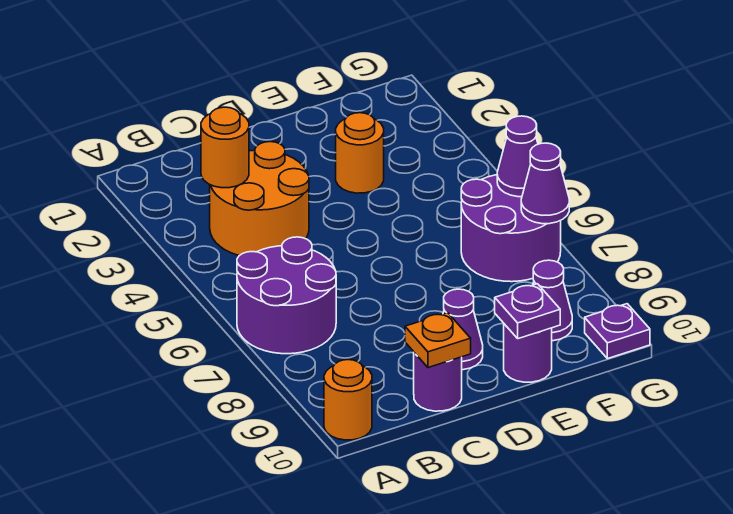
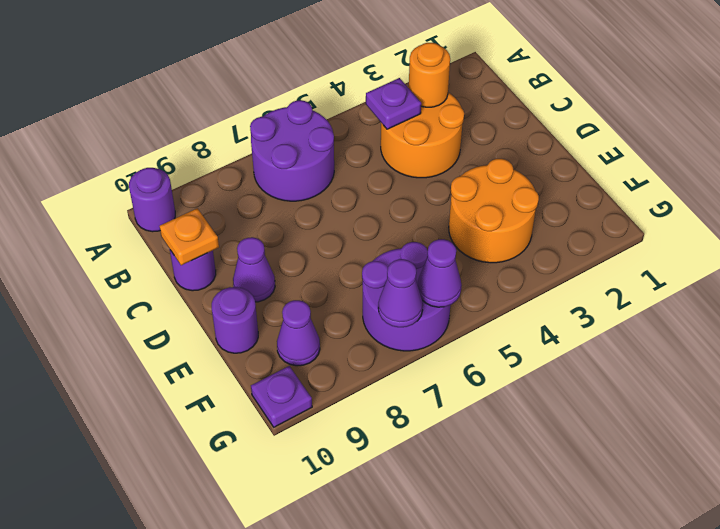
orange round brick A10 level 1 -> purple round brick A10 level 1
orange round brick E3 level 1 -> orange round brick E3:F4 level 1
purple plate E10 level 2 -> purple plate B4 level 2

